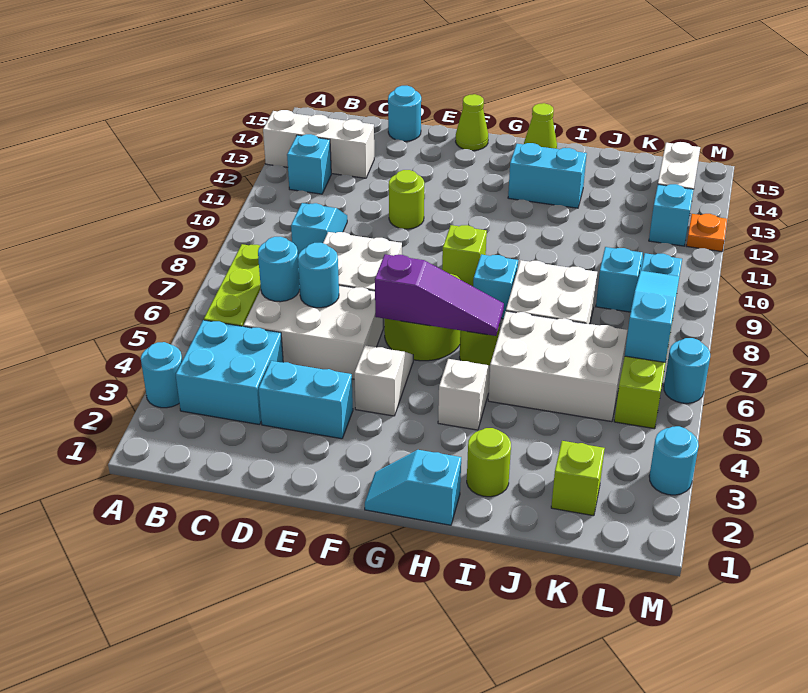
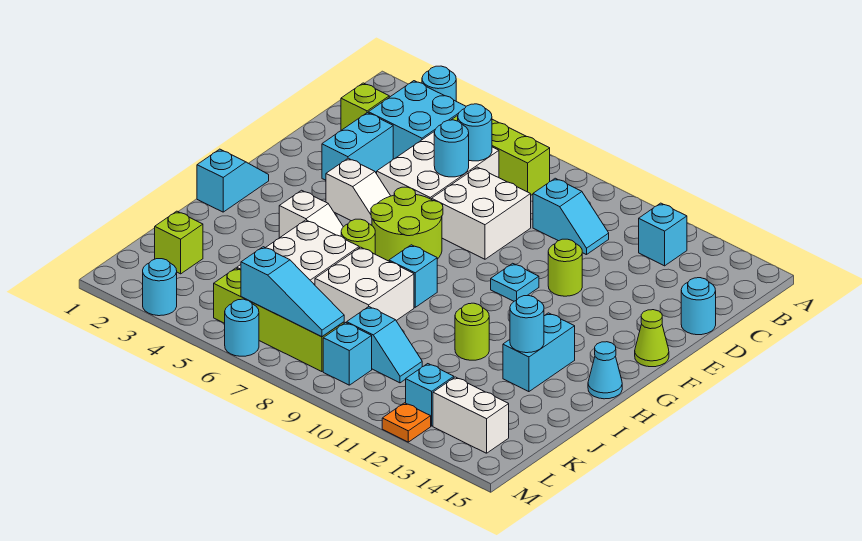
white brick A13:C13 level 1 -> none
purple slope F6:H6 level 2 top F -> none
none -> cyan plate F10 level 1
lime brick G9 level 1 -> lime brick C2 level 1
lime cone H15 level 1 -> cyan cone H15 level 1
lime round brick I2 level 1 -> lime round brick I11 level 1
none -> cyan round brick I13 level 2

